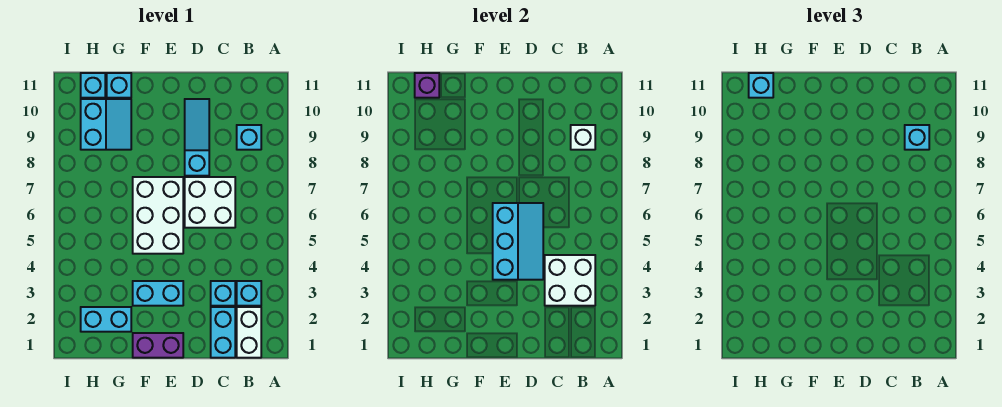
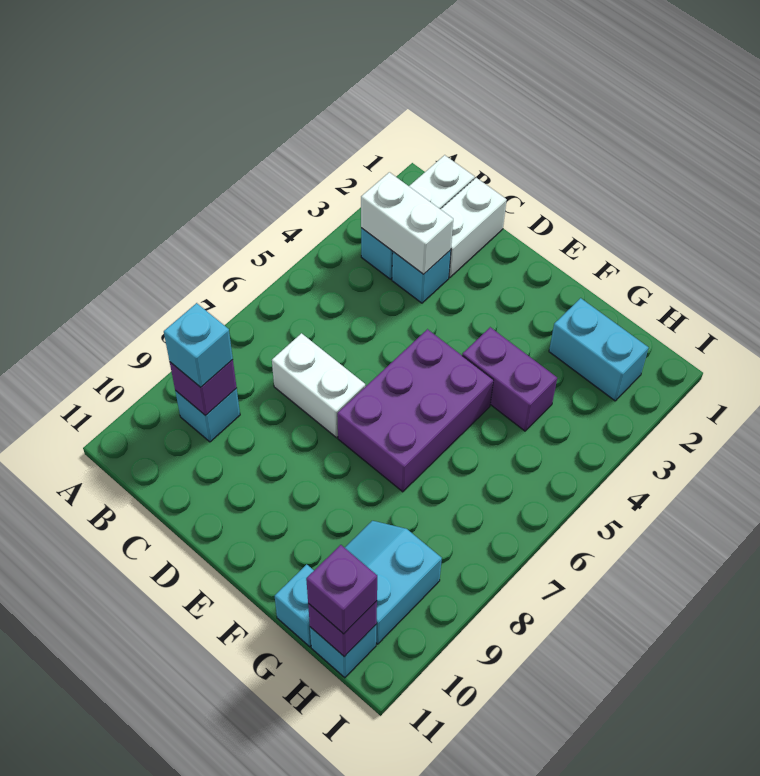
white brick B3:C4 level 2 -> white brick B3:C3 level 2
white brick B9 level 2 -> purple brick B9 level 2
cyan brick C1:C2 level 1 -> white brick C1:C2 level 1
white brick C6:D7 level 1 -> white brick C7:D7 level 1
cyan slope D4:E6 level 2 top E -> none
cyan slope D8:D10 level 1 top 8 -> none
purple brick E1:F1 level 1 -> purple brick F4:G4 level 1
cyan brick E3:F3 level 1 -> none
white brick E5:F7 level 1 -> purple brick E5:F7 level 1
cyan brick H11 level 3 -> purple brick H11 level 3

